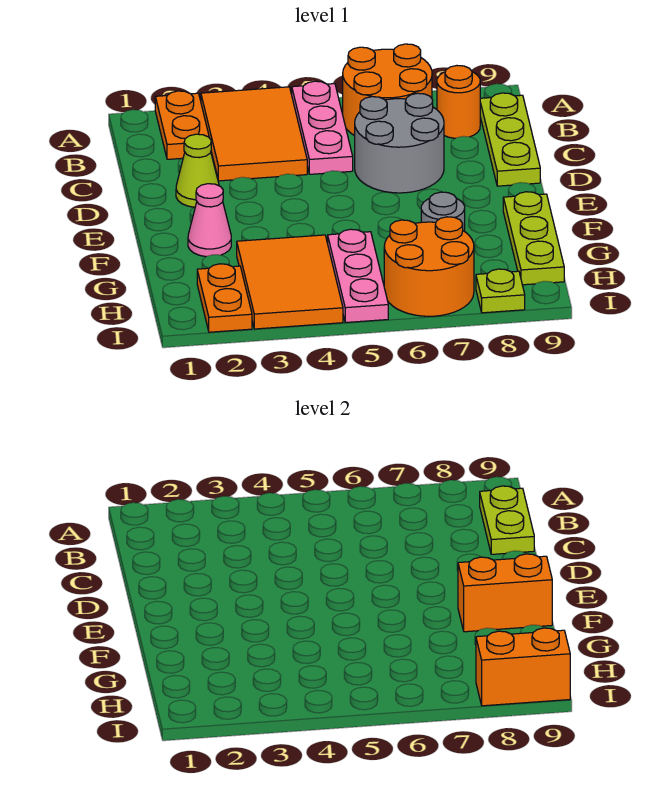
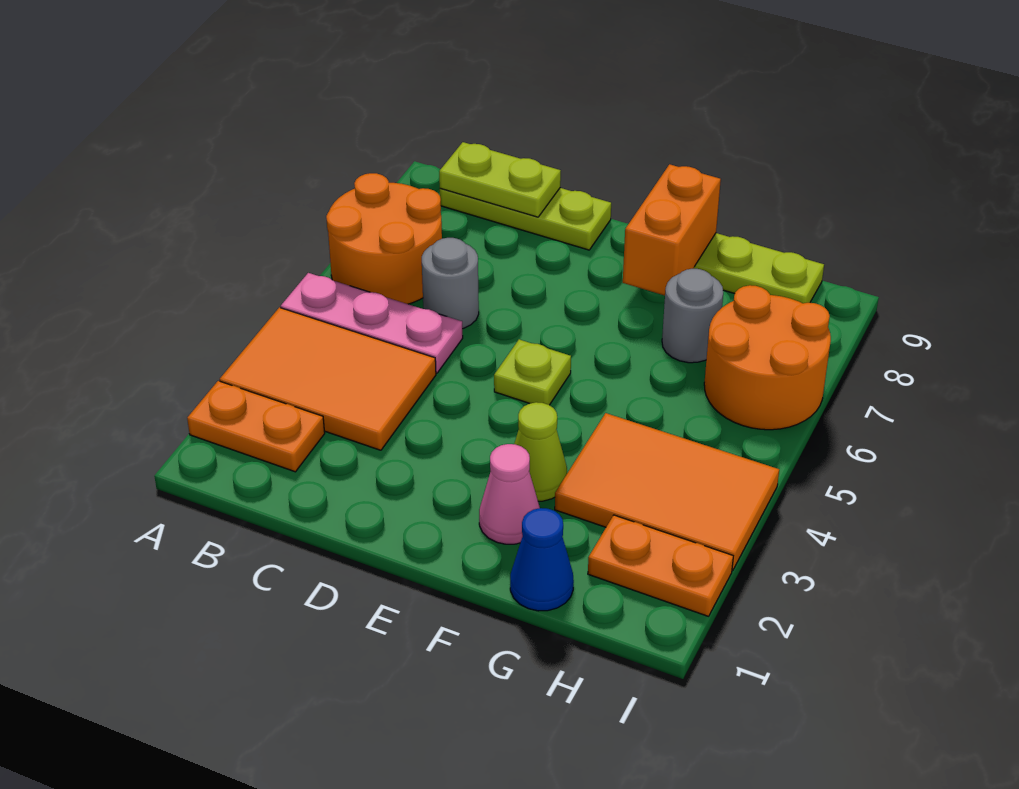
orange round brick B8 level 1 -> none
grey round brick C6:D7 level 1 -> grey round brick C6 level 1
lime cone D2 level 1 -> lime cone F3 level 1
none -> blue cone G1 level 1
pink plate G5:I5 level 1 -> none
lime plate I8 level 1 -> lime plate E5 level 1
orange brick I8:I9 level 2 -> none

